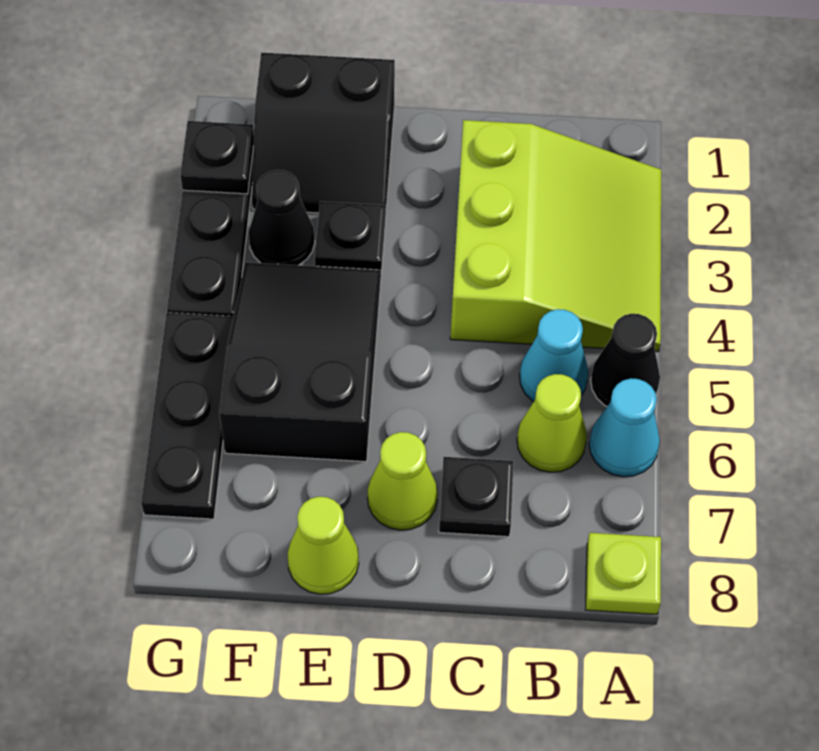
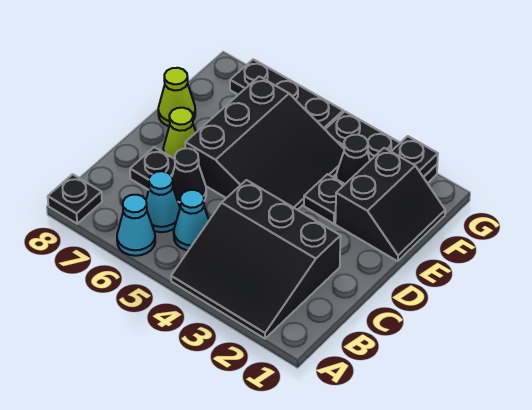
lime slope A2:C4 level 1 top C -> black slope A2:C4 level 1 top C
black cone A5 level 1 -> black cone C6 level 1
lime plate A8 level 1 -> black plate A8 level 1
lime cone B6 level 1 -> cyan cone B6 level 1
black slope E1:F2 level 1 top 1 -> black slope E1:F2 level 1 top 2
black slope E4:F6 level 1 top 6 -> black slope D4:F6 level 1 top 6

